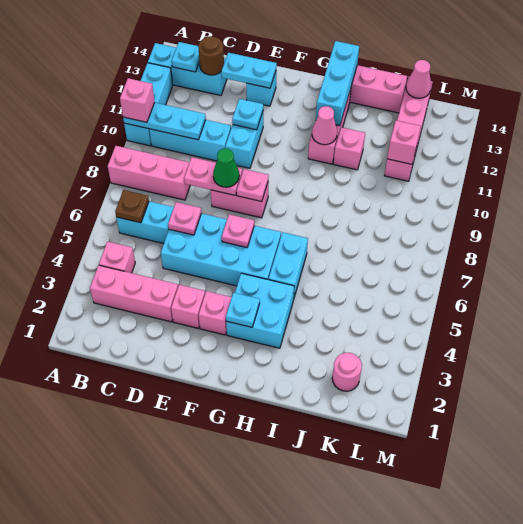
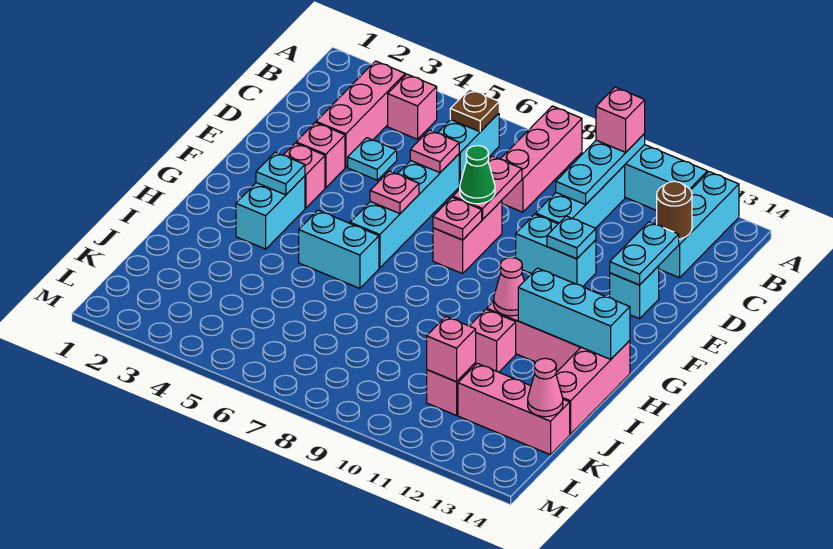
cyan plate B13 level 2 -> cyan plate D4 level 1
cyan brick D5:G6 level 1 -> cyan brick D6:G6 level 1
cyan brick G3:H4 level 1 -> cyan brick G3:H3 level 1
pink round brick K2 level 1 -> none

